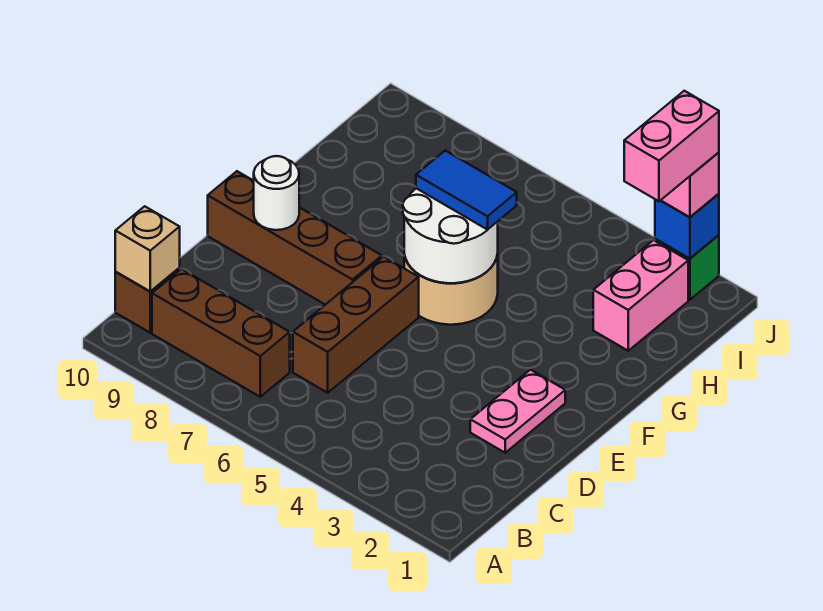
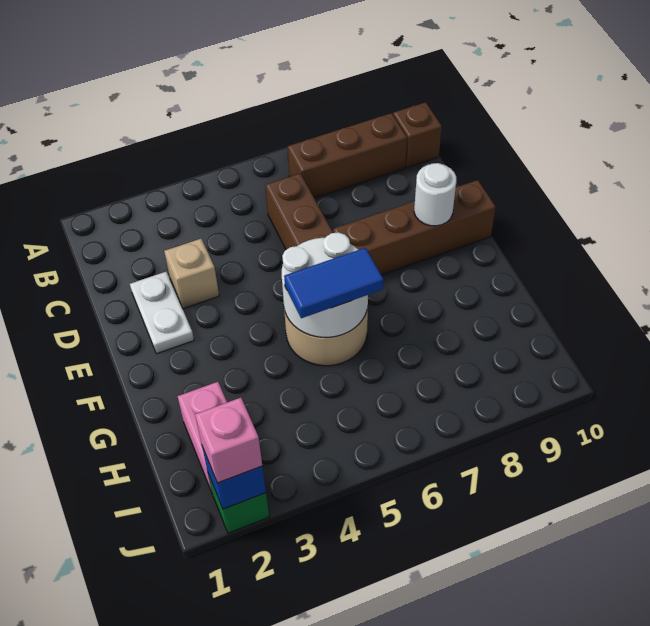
tan brick B10 level 2 -> tan brick D3 level 1
pink plate D2:E2 level 1 -> white plate D2:E2 level 1
pink brick I2:J2 level 4 -> none

